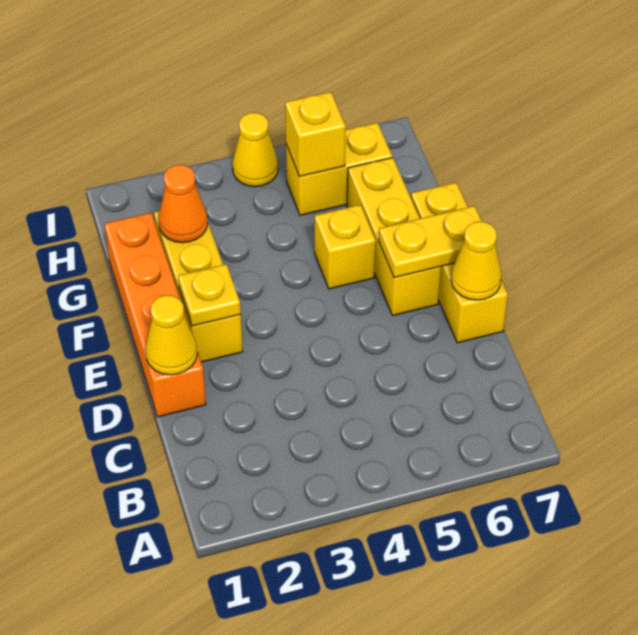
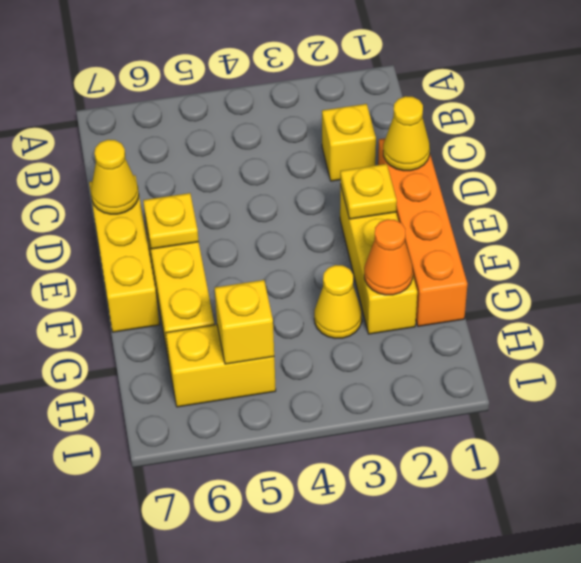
yellow plate E6:E7 level 2 -> yellow plate E6 level 2
yellow brick F5 level 1 -> yellow brick C2 level 1
yellow cone I4 level 1 -> yellow cone G3 level 1

